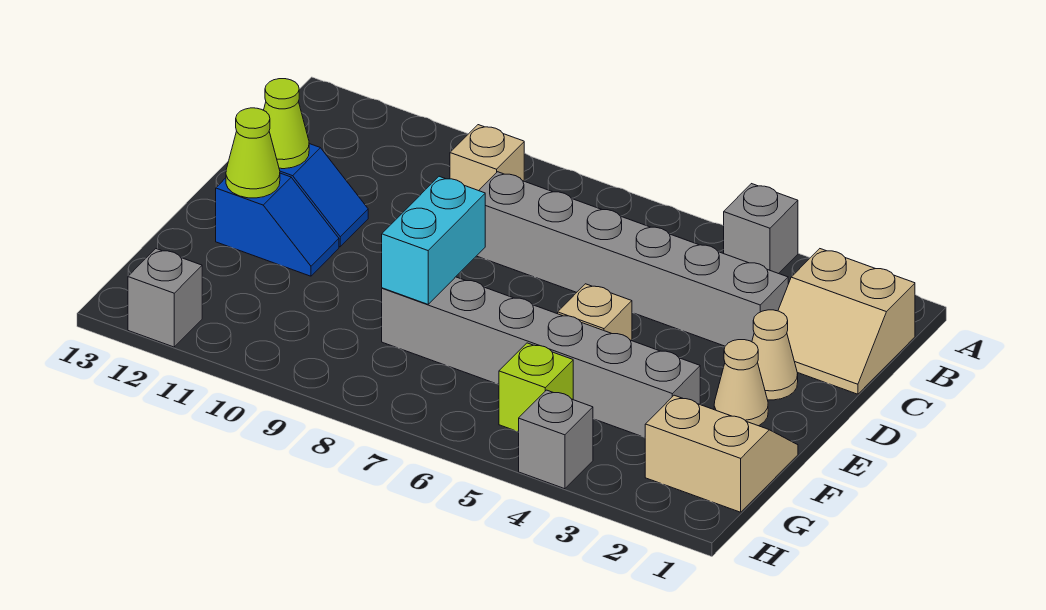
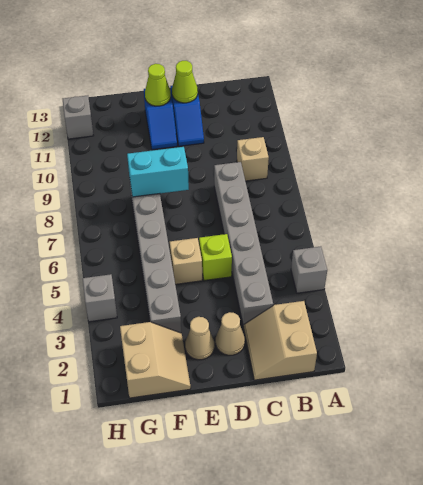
lime brick G5 level 1 -> lime brick D5 level 1

